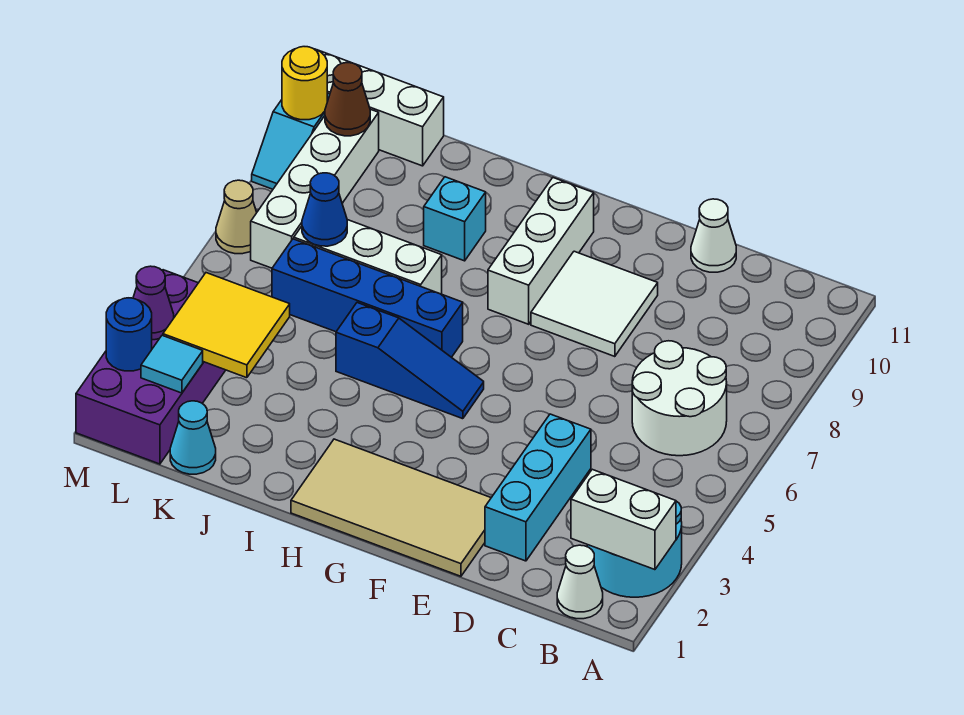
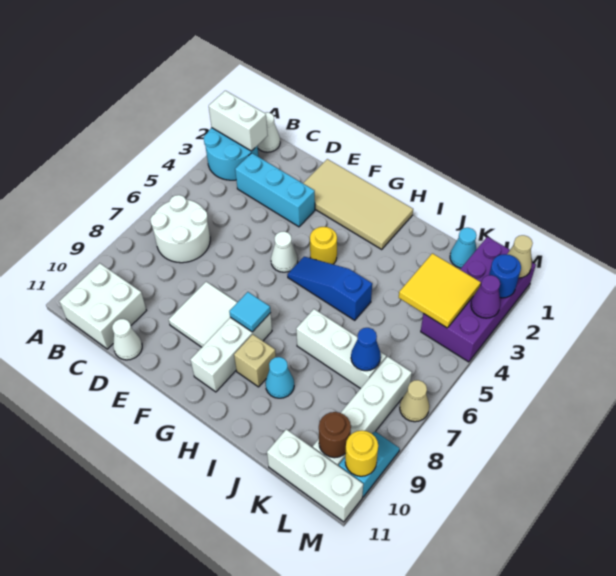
none -> white brick B10:C11 level 1
cyan brick D2:D4 level 1 -> cyan brick C3:E3 level 1
none -> white cone F5 level 1
none -> yellow round brick G4 level 1
blue brick H6:K6 level 1 -> none
none -> tan brick H9 level 1
cyan brick I9 level 1 -> cyan cone I9 level 1
cyan tile L2 level 2 -> cyan tile G8 level 2
brown cone L10 level 2 -> brown round brick L10 level 2
none -> tan cone M1 level 2

